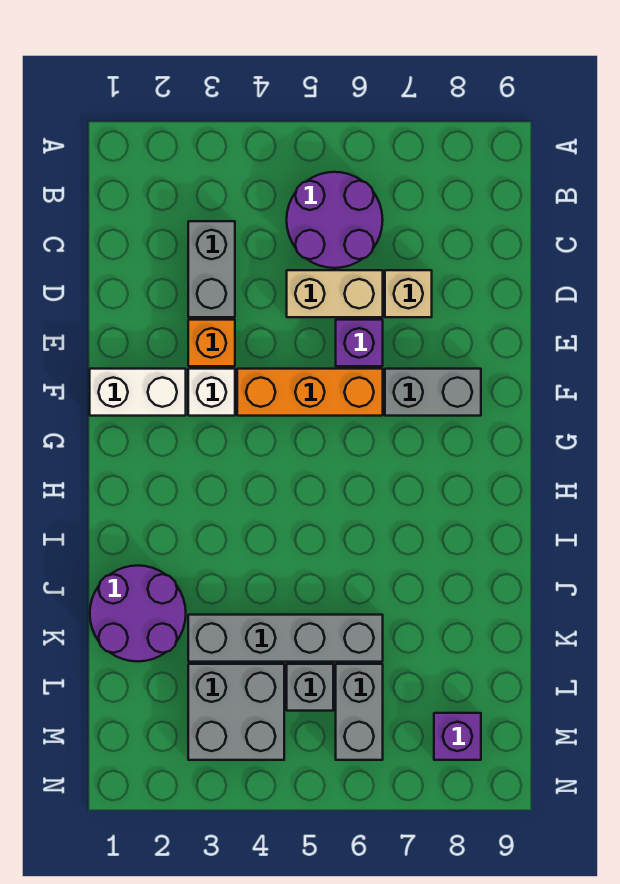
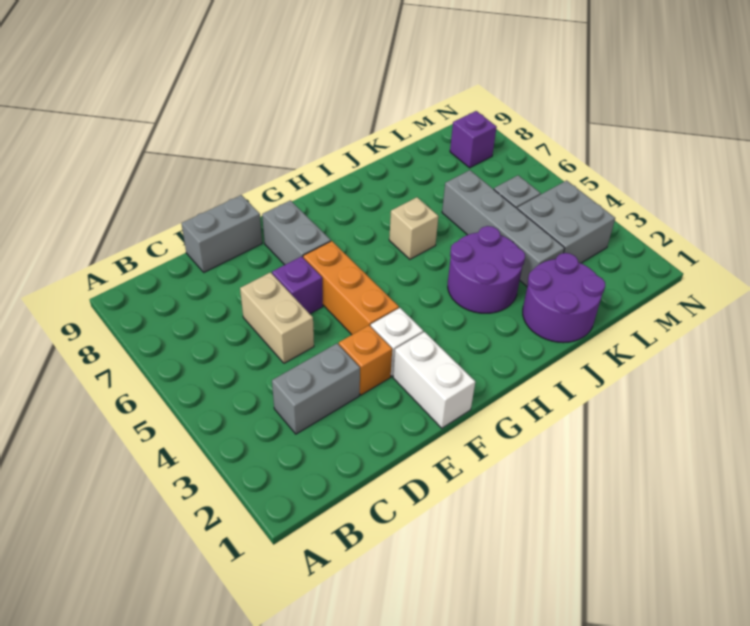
purple round brick B5:C6 level 1 -> purple round brick I3:J4 level 1
tan brick D7 level 1 -> tan brick I6 level 1
grey brick L6:M6 level 1 -> grey brick D9:E9 level 1

